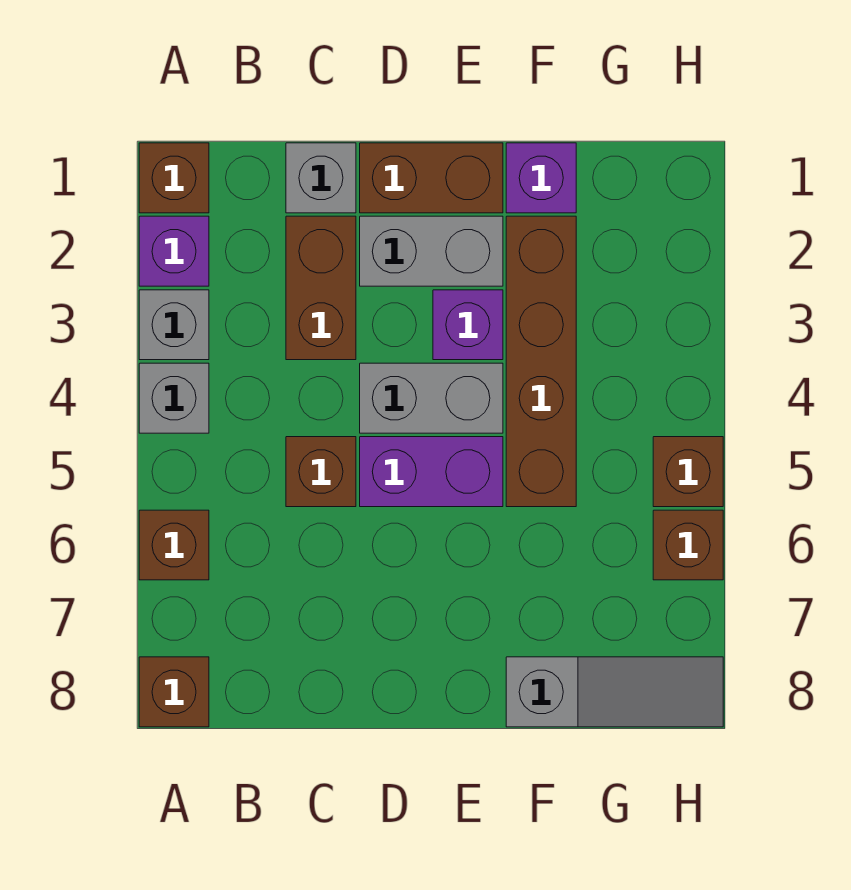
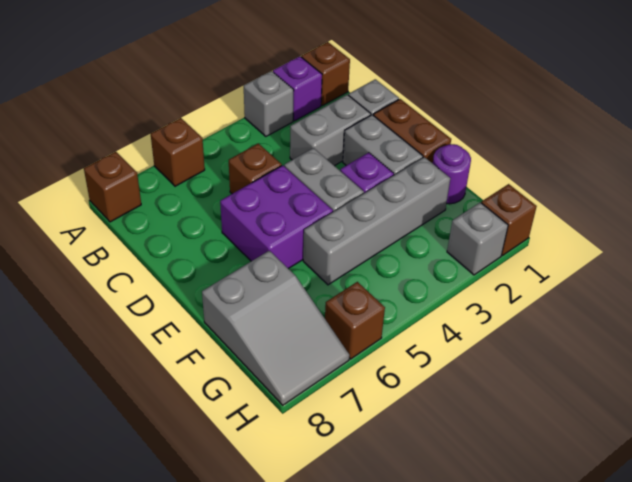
grey brick A4 level 1 -> grey brick H2 level 1
brown brick C2:C3 level 1 -> grey brick C2:C3 level 1
purple brick D5:E5 level 1 -> purple brick D5:E6 level 1
purple brick F1 level 1 -> purple round brick F1 level 1
brown brick F2:F5 level 1 -> grey brick F2:F5 level 1
grey slope F8:H8 level 1 top F -> grey slope F7:H8 level 1 top F
brown brick H5 level 1 -> brown brick H1 level 1

